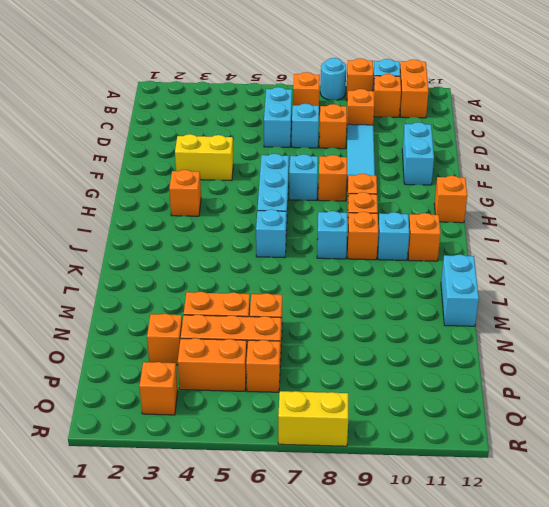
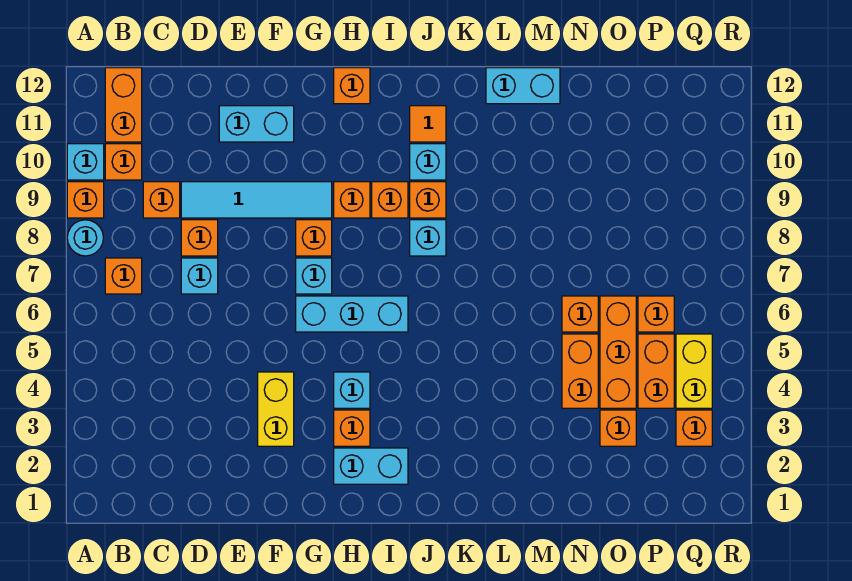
orange brick A11:B11 level 1 -> orange brick B11:B12 level 1
cyan brick C6:D6 level 1 -> cyan brick H2:I2 level 1
cyan brick J6 level 1 -> cyan brick H4 level 1
orange brick J11 level 1 -> orange tile J11 level 1
yellow brick R7:R8 level 1 -> yellow brick Q4:Q5 level 1

